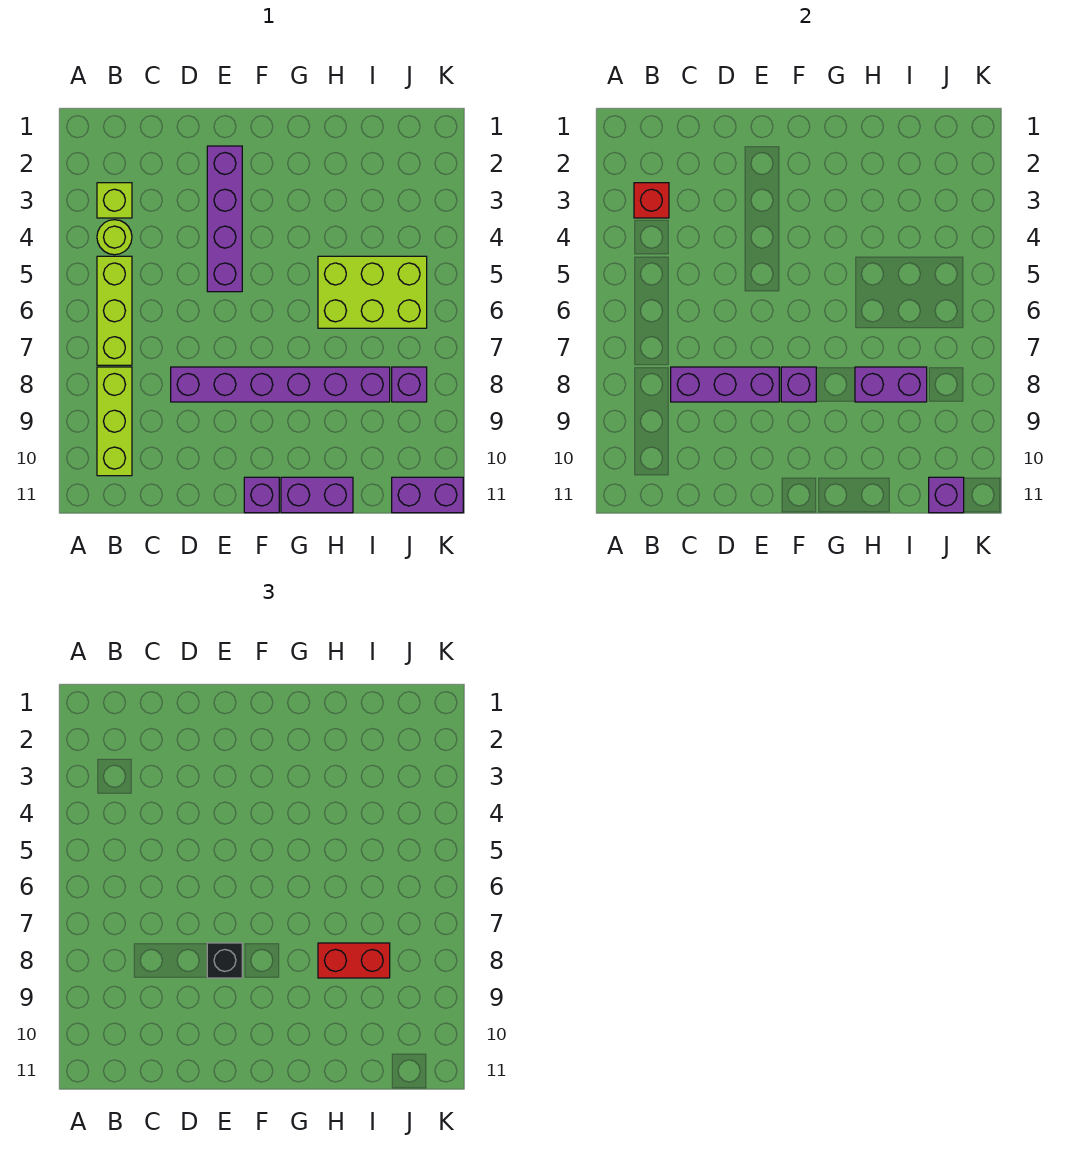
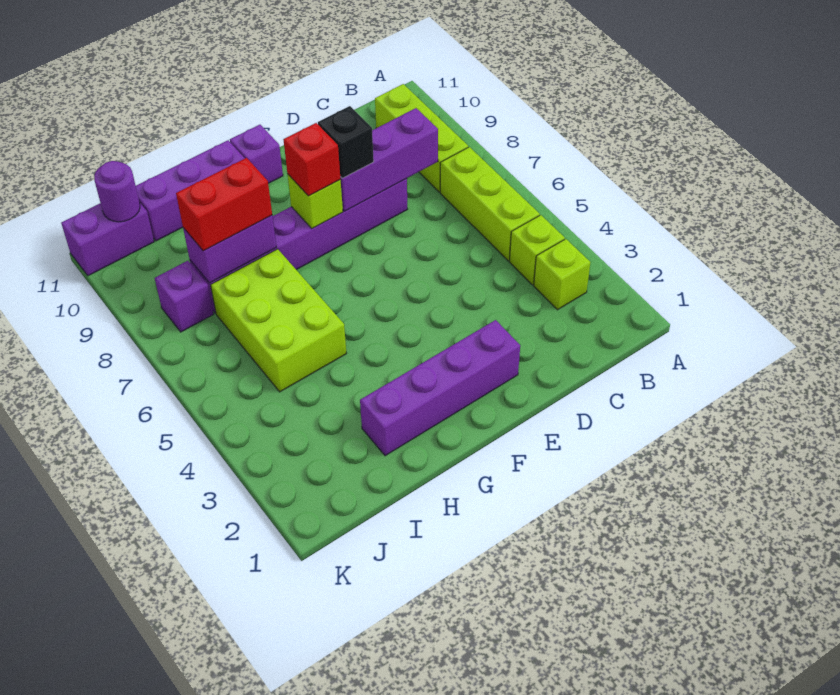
red brick B3 level 2 -> red brick F8 level 3
lime round brick B4 level 1 -> lime brick B4 level 1
purple brick E2:E5 level 1 -> purple brick E2:H2 level 1
purple brick F8 level 2 -> lime brick F8 level 2
purple brick G11:H11 level 1 -> purple brick G11:I11 level 1
lime brick H5:J6 level 1 -> lime brick H5:I7 level 1
purple brick J11 level 2 -> purple round brick J11 level 2

